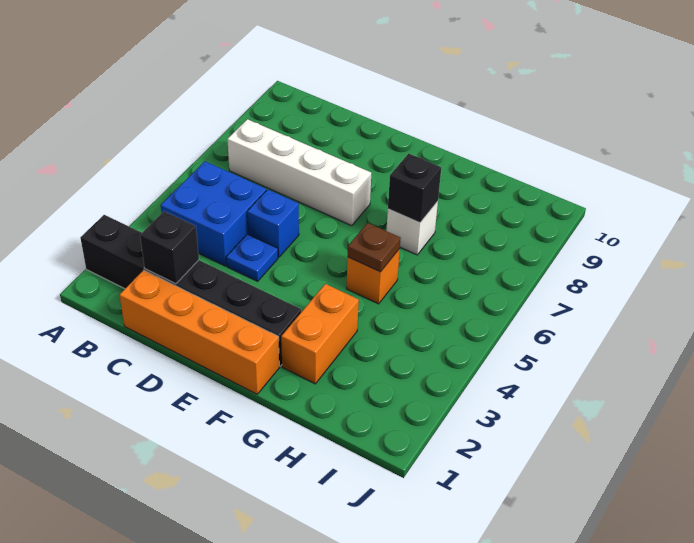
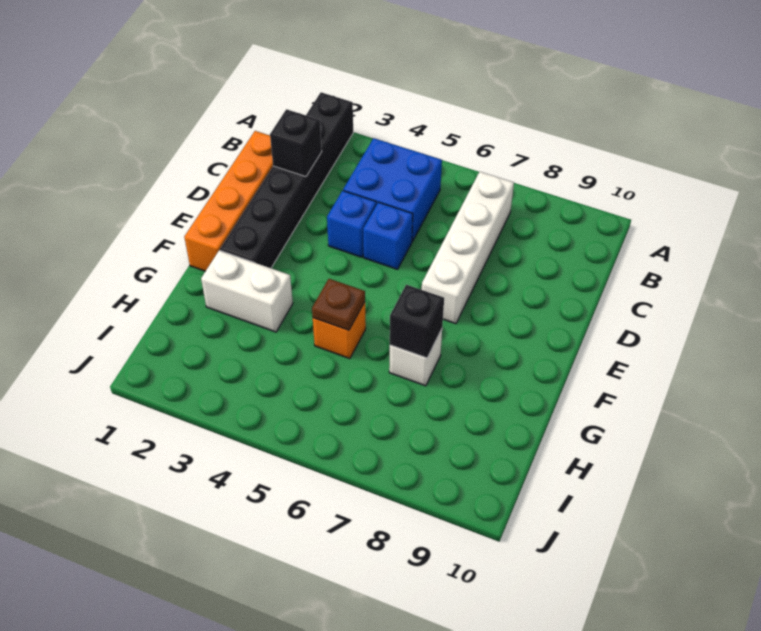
blue plate D4 level 1 -> blue brick D4 level 1
orange brick G2:G3 level 1 -> white brick G2:G3 level 1

